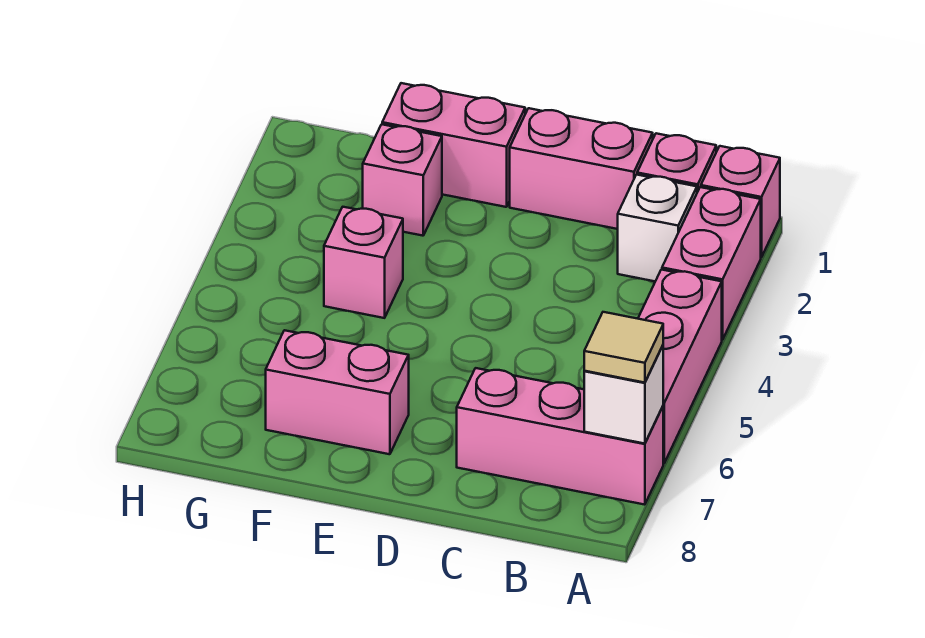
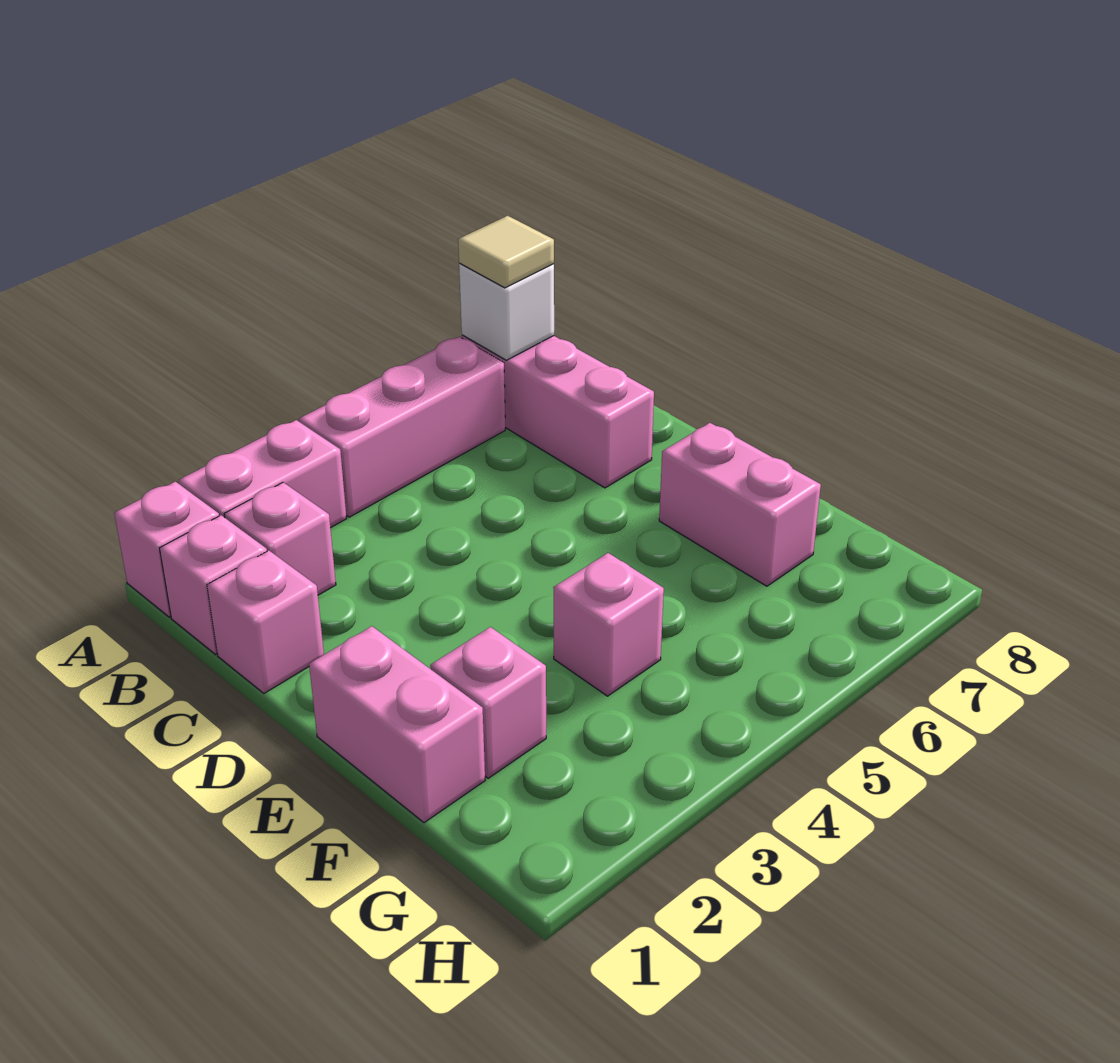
white brick B2 level 1 -> pink brick B2 level 1
pink brick C1:D1 level 1 -> pink brick C1 level 1

